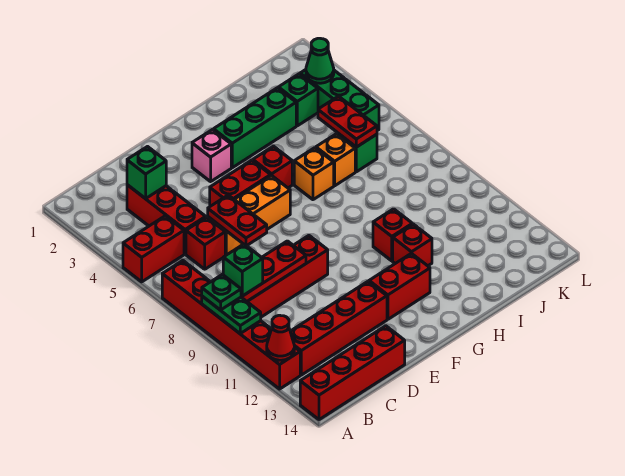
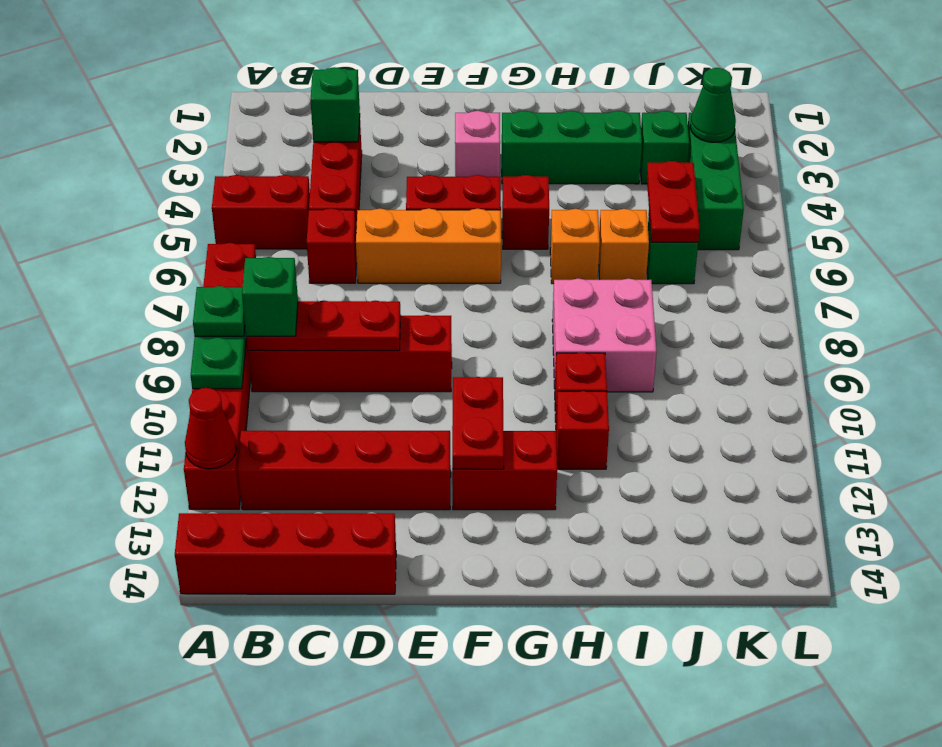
red plate D6:D7 level 2 -> red plate F11:F12 level 2
none -> pink brick H8:I9 level 1

